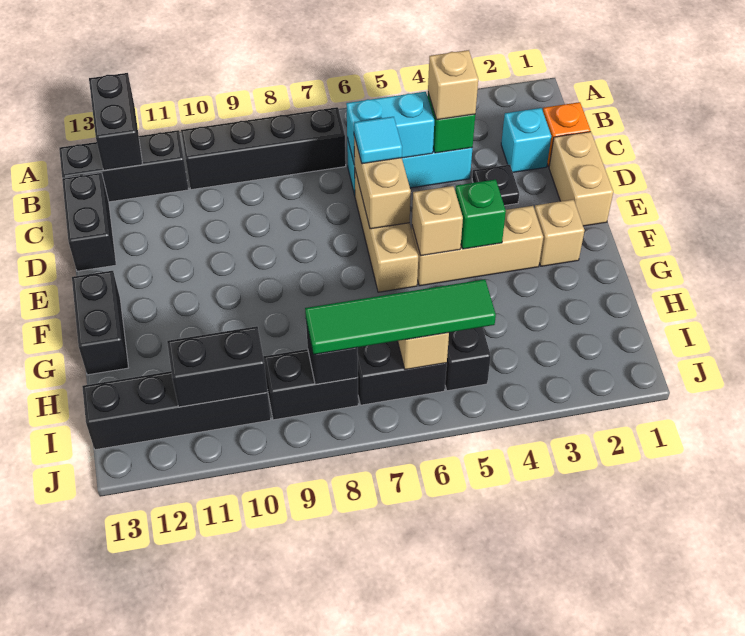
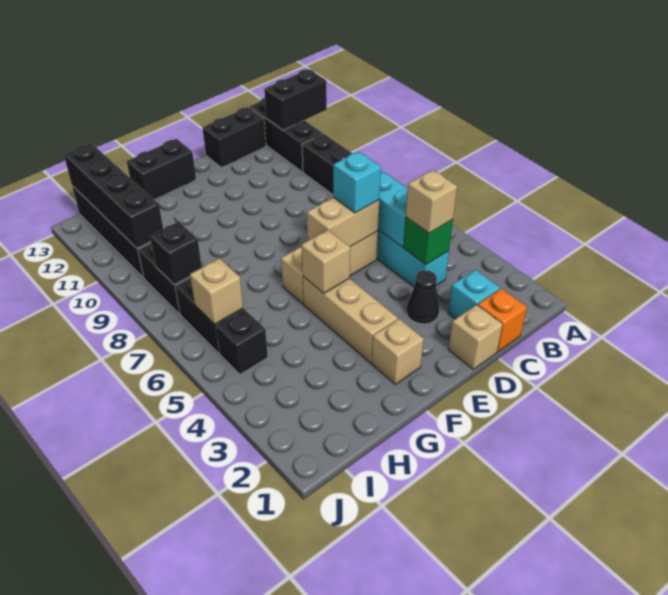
tan brick D1:E1 level 1 -> tan brick D1 level 1
black plate D3 level 1 -> black cone D3 level 1
cyan tile D6 level 3 -> cyan brick D6 level 3
green brick F4 level 2 -> none
green tile I5:I8 level 3 -> none
black brick I10:I11 level 2 -> black brick I10:I13 level 2

